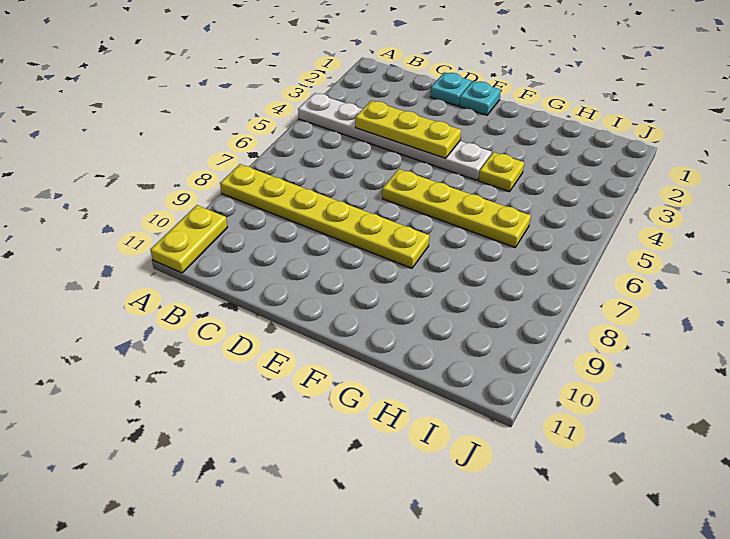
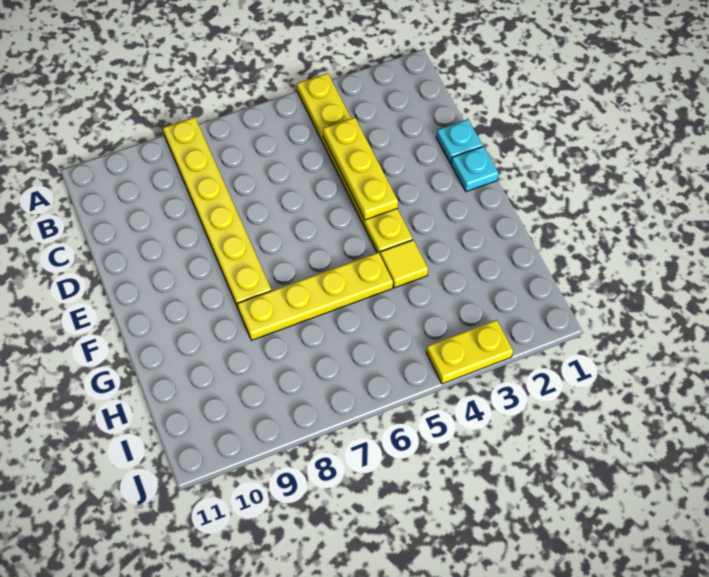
white plate A4:F4 level 1 -> yellow plate A4:F4 level 1
yellow plate A10:A11 level 1 -> yellow plate J3:J4 level 1
yellow plate E6:H6 level 1 -> yellow plate G5:G8 level 1
yellow plate G4 level 1 -> yellow tile G4 level 1

